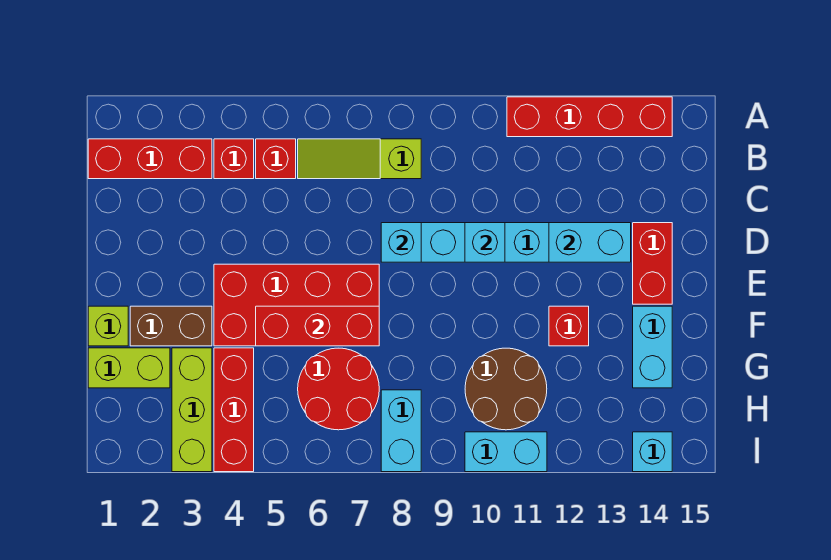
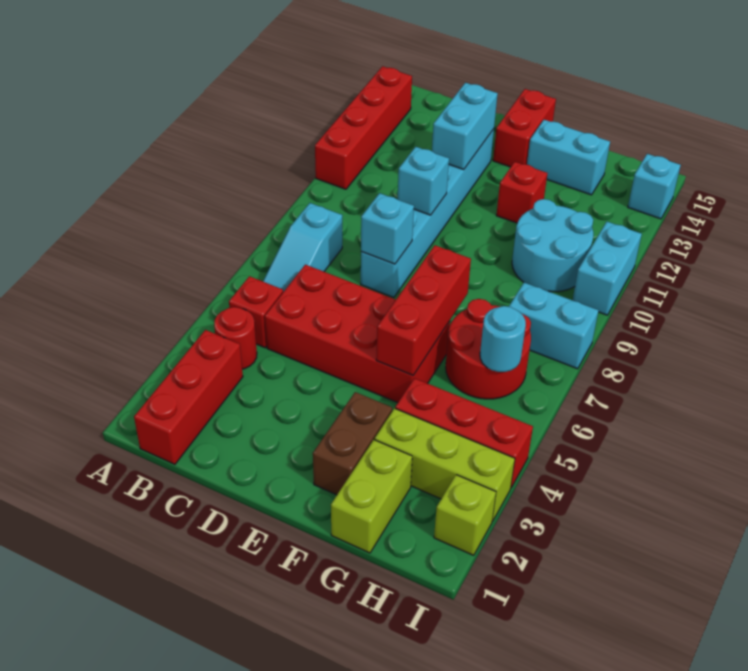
red brick B4 level 1 -> red round brick B4 level 1
lime slope B6:B8 level 1 top 8 -> cyan slope B6:B8 level 1 top 8
red brick D14:E14 level 1 -> red brick E14:E15 level 1
red brick E4:F7 level 1 -> red brick C5:F6 level 1
lime brick F1 level 1 -> lime brick I2 level 1
brown round brick G10:H11 level 1 -> cyan round brick G10:H11 level 1
none -> cyan round brick H6 level 2

